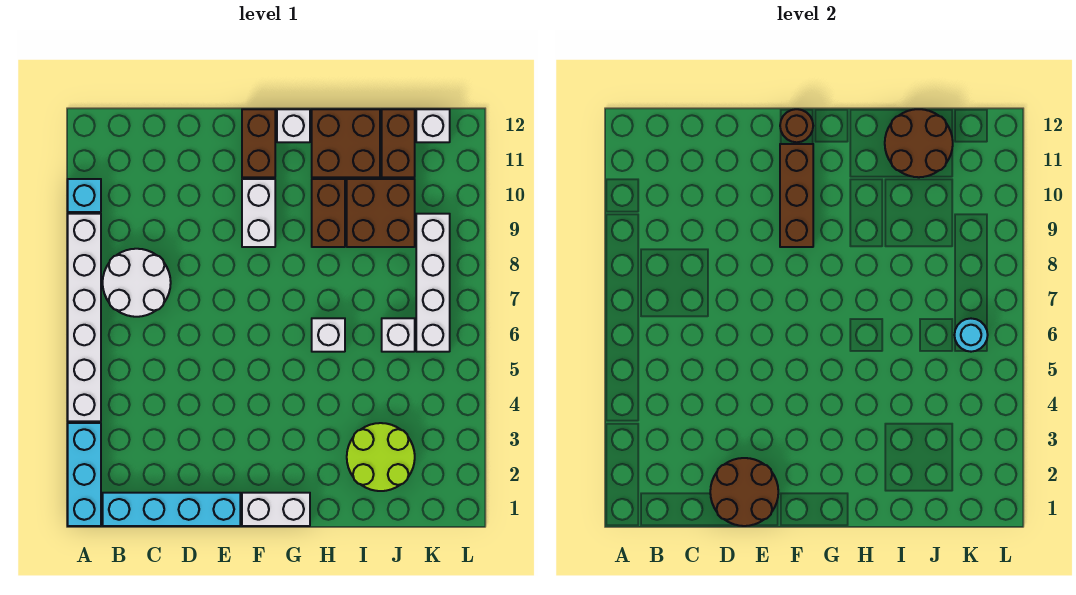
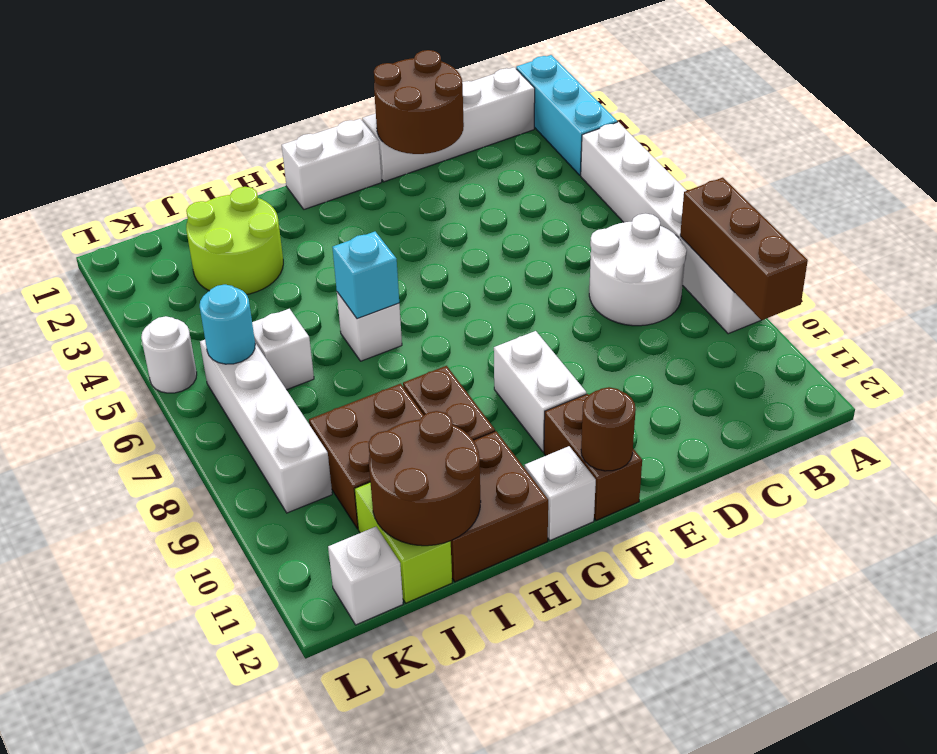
cyan brick A10 level 1 -> cyan brick H6 level 2
cyan brick B1:E1 level 1 -> white brick B1:E1 level 1
brown brick F9:F11 level 2 -> brown brick A8:A10 level 2
brown brick J11:J12 level 1 -> lime brick J11:J12 level 1
none -> white round brick L5 level 1

